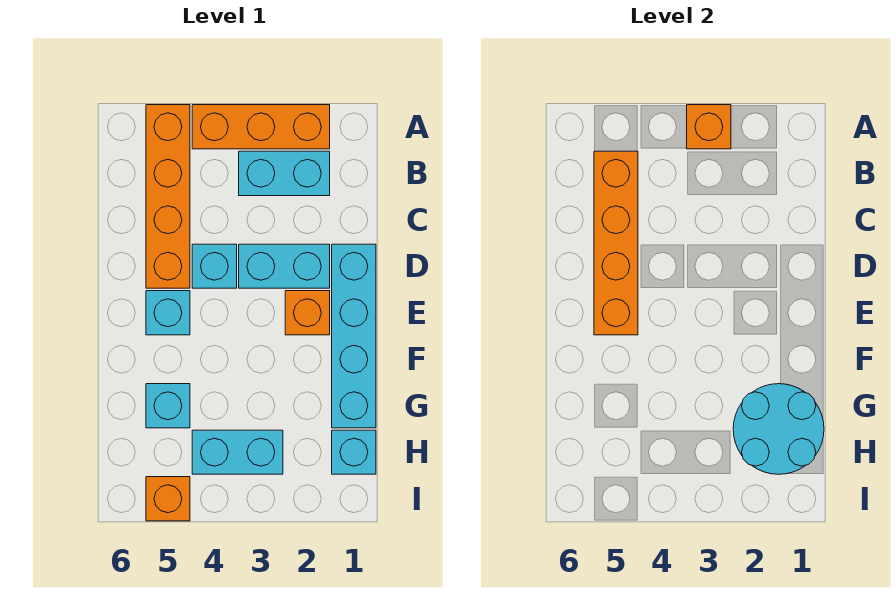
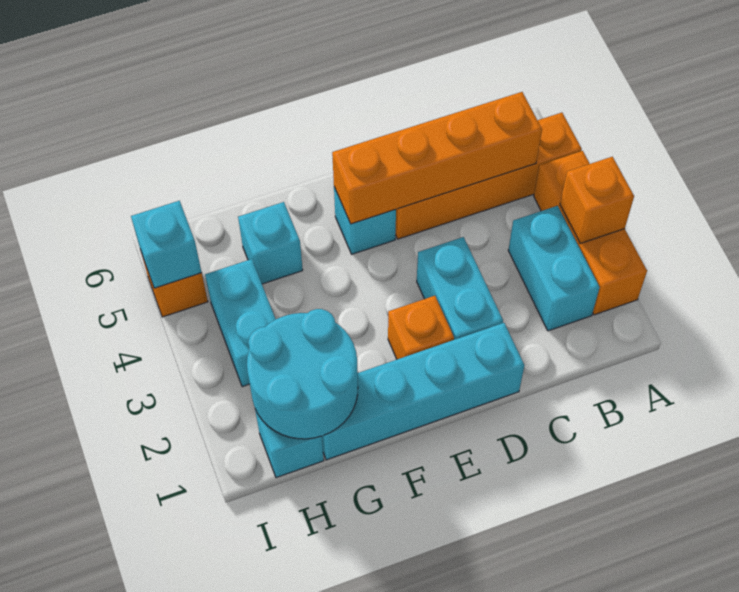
cyan brick D4 level 1 -> cyan brick I5 level 2

